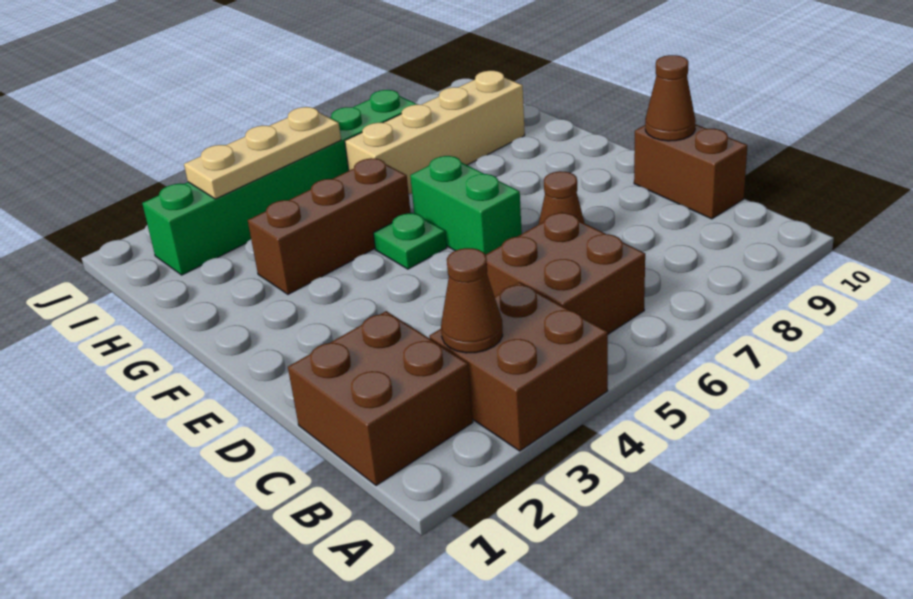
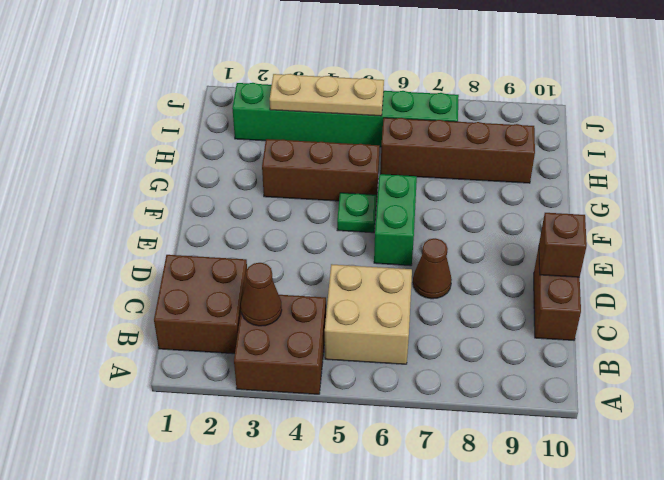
brown brick B5:C6 level 1 -> tan brick B5:C6 level 1
brown cone D10 level 2 -> brown brick D10 level 2
tan brick H6:H9 level 1 -> brown brick H6:H9 level 1

